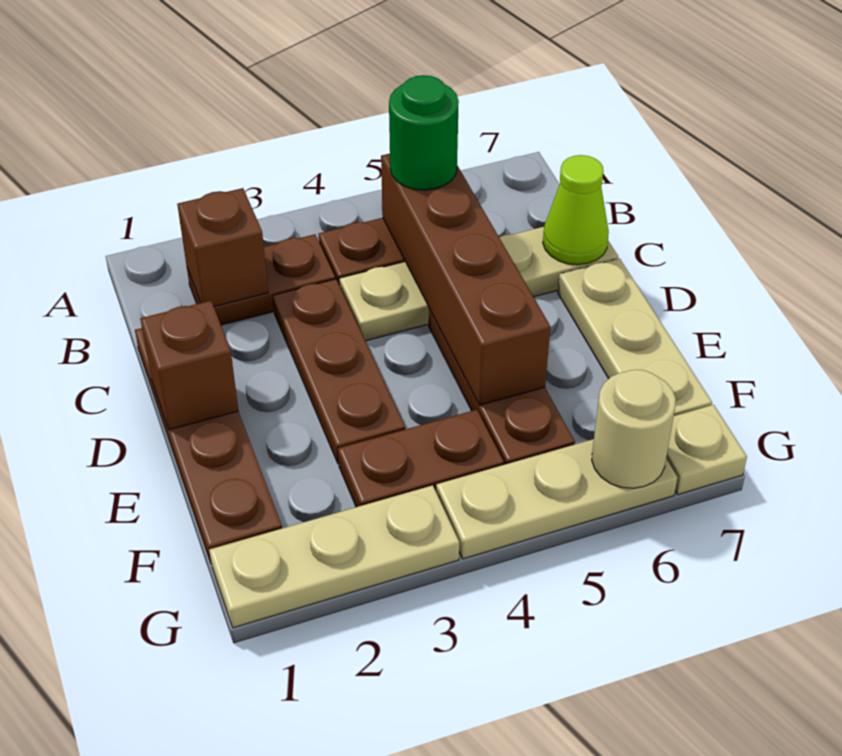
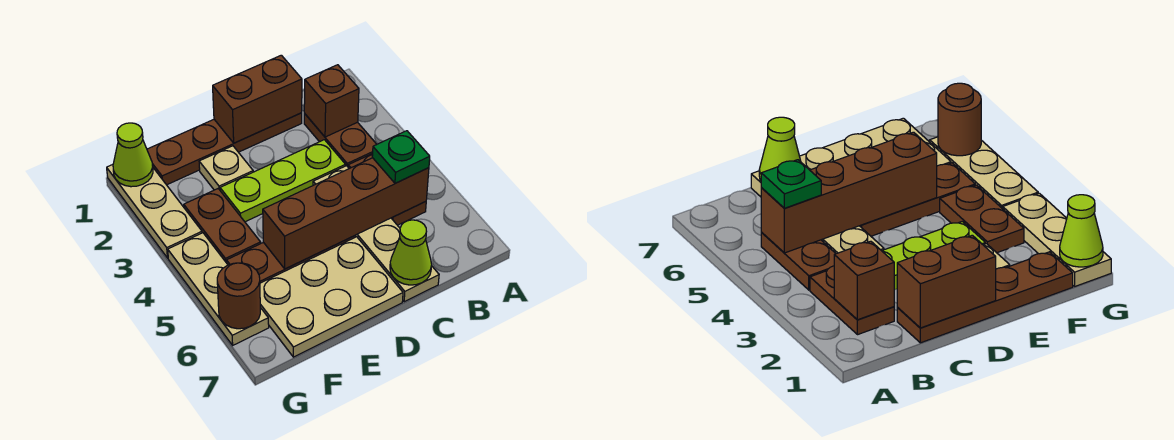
green round brick B5 level 3 -> green plate B5 level 3
brown plate C3:E3 level 1 -> lime plate C3:E3 level 1
brown brick D1 level 2 -> brown brick C1:D1 level 2
tan plate D7:F7 level 1 -> tan plate D6:F7 level 1
none -> lime cone G1 level 2
tan round brick G6 level 2 -> brown round brick G6 level 2
tan plate G7 level 1 -> tan plate E2 level 1

